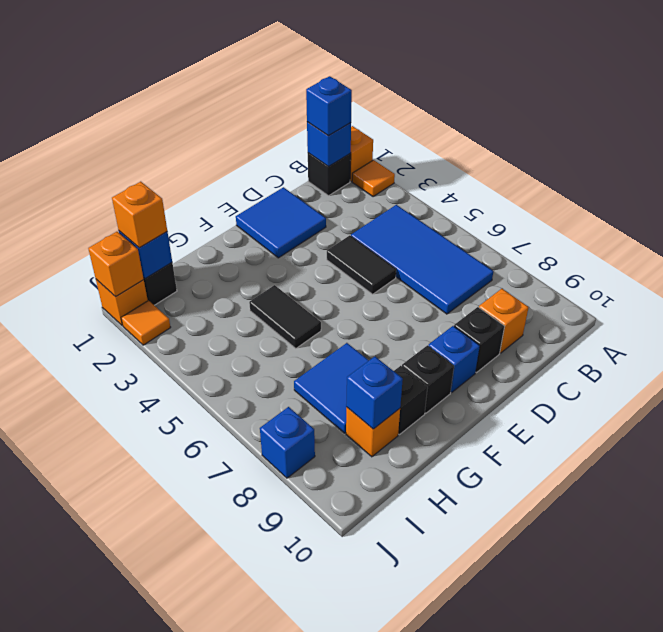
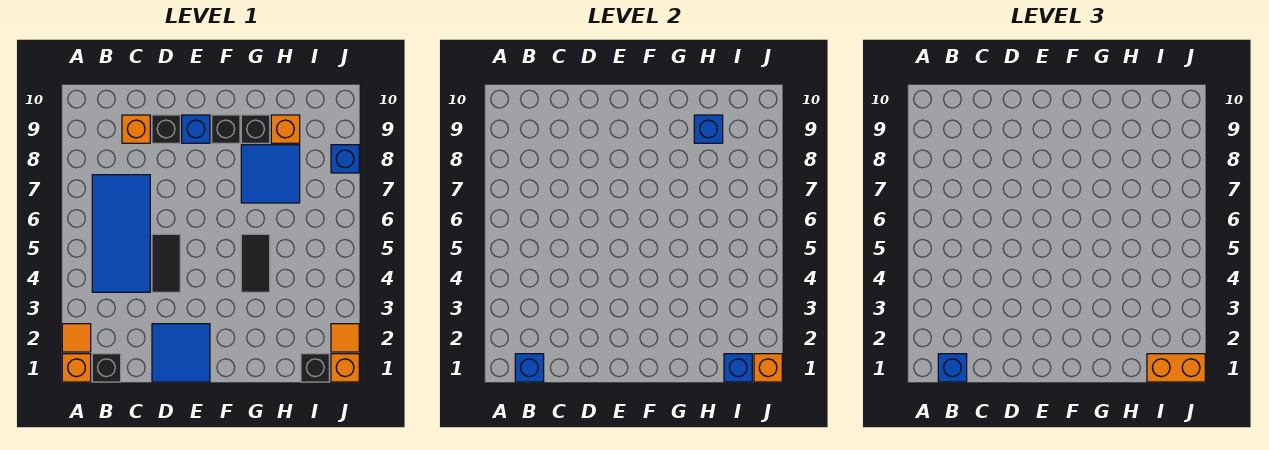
orange brick I1 level 3 -> orange brick I1:J1 level 3

